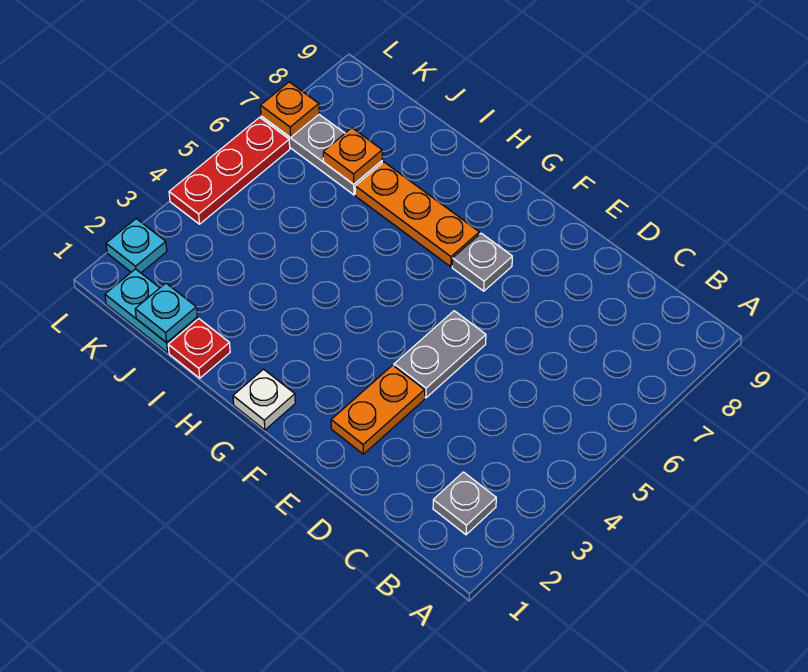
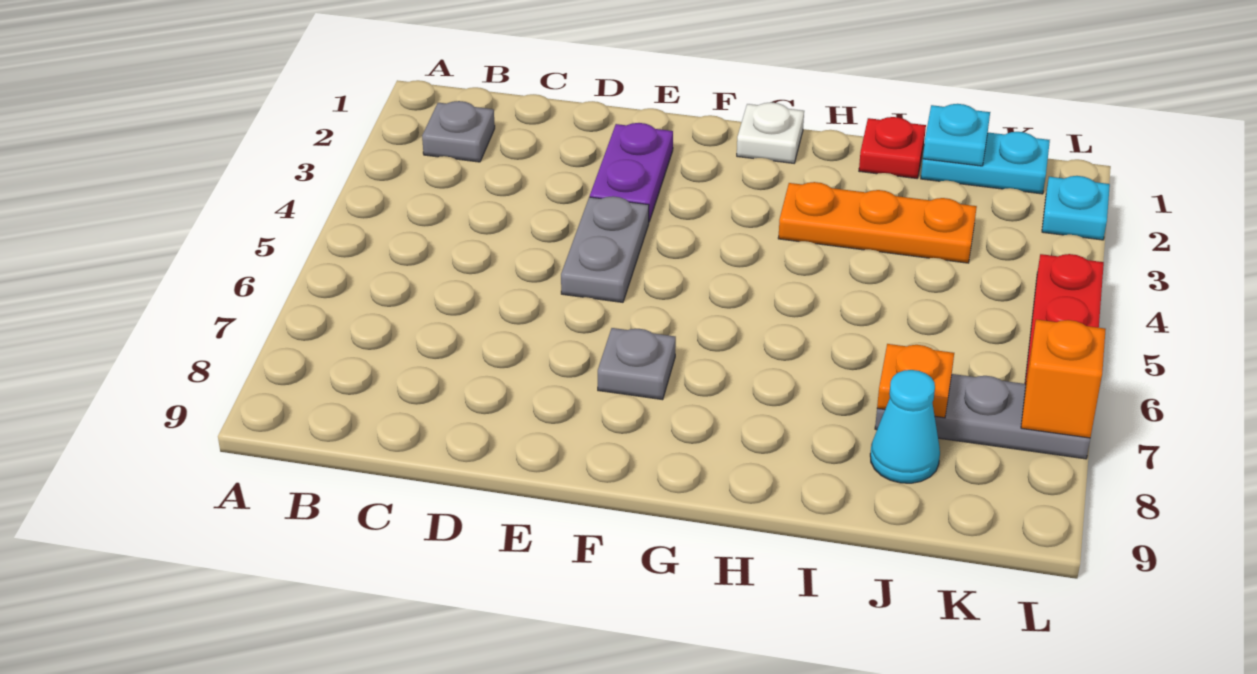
orange plate E2:E3 level 1 -> purple plate E2:E3 level 1
orange plate G7:I7 level 1 -> orange plate H3:J3 level 1
none -> cyan cone J8 level 1
orange plate L7 level 2 -> orange brick L7 level 2

